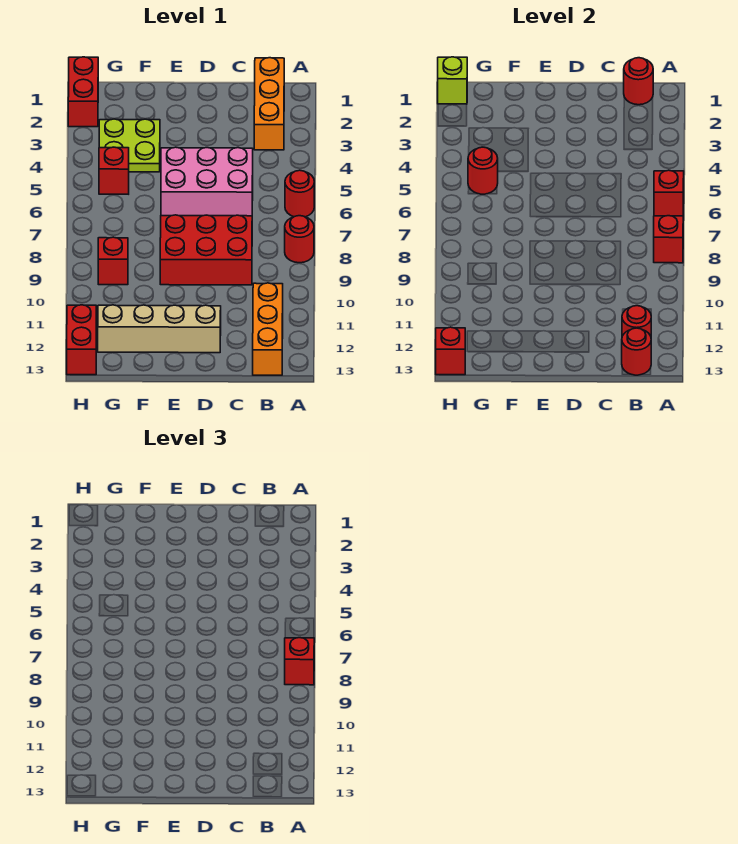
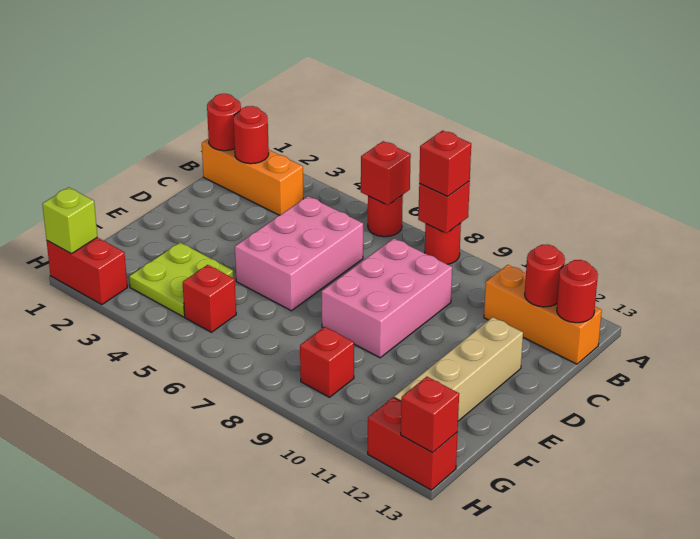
red brick C8:E9 level 1 -> pink brick C8:E9 level 1
red round brick G5 level 2 -> red round brick B2 level 2

